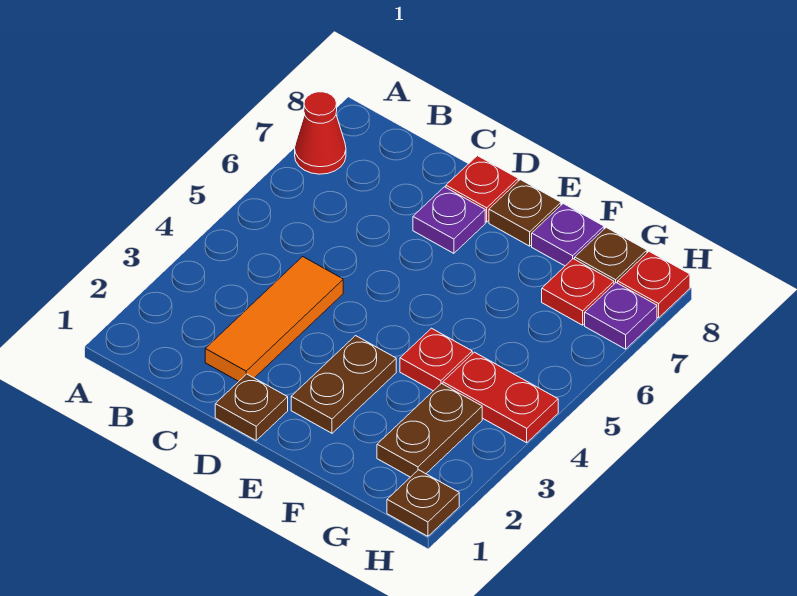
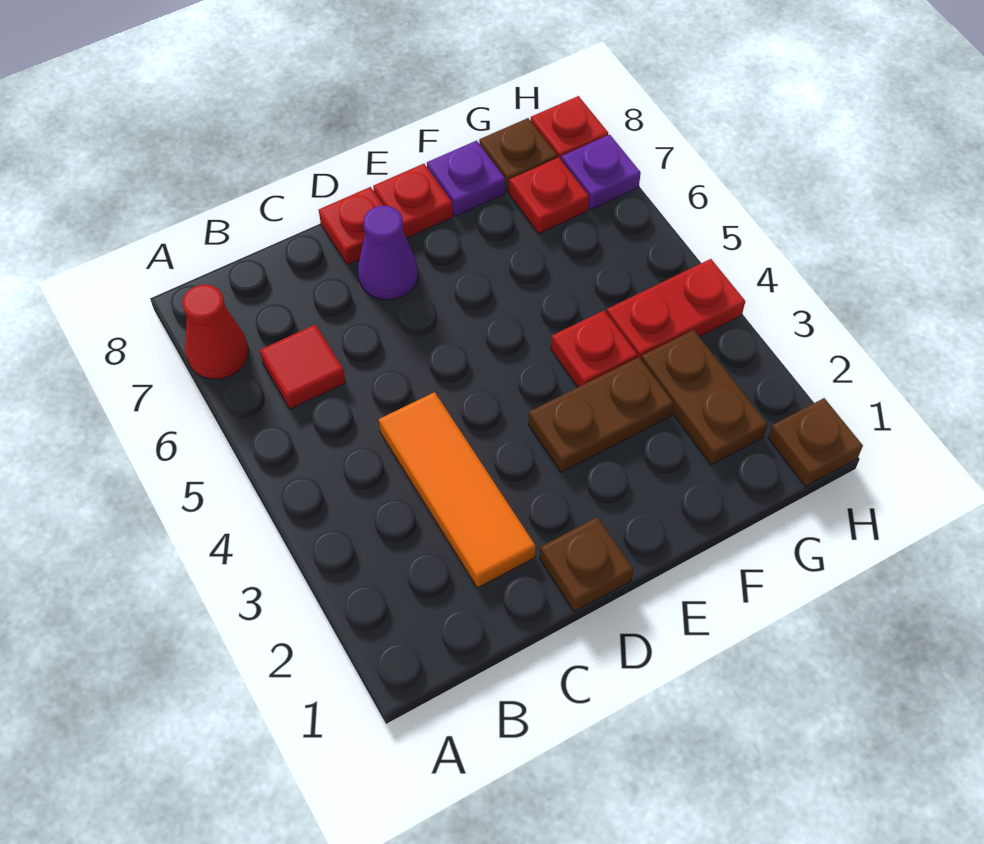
none -> red tile B6 level 1
purple plate D7 level 1 -> purple cone D7 level 1
brown plate E2:E3 level 1 -> brown plate E3:F3 level 1
brown plate E8 level 1 -> red plate E8 level 1

